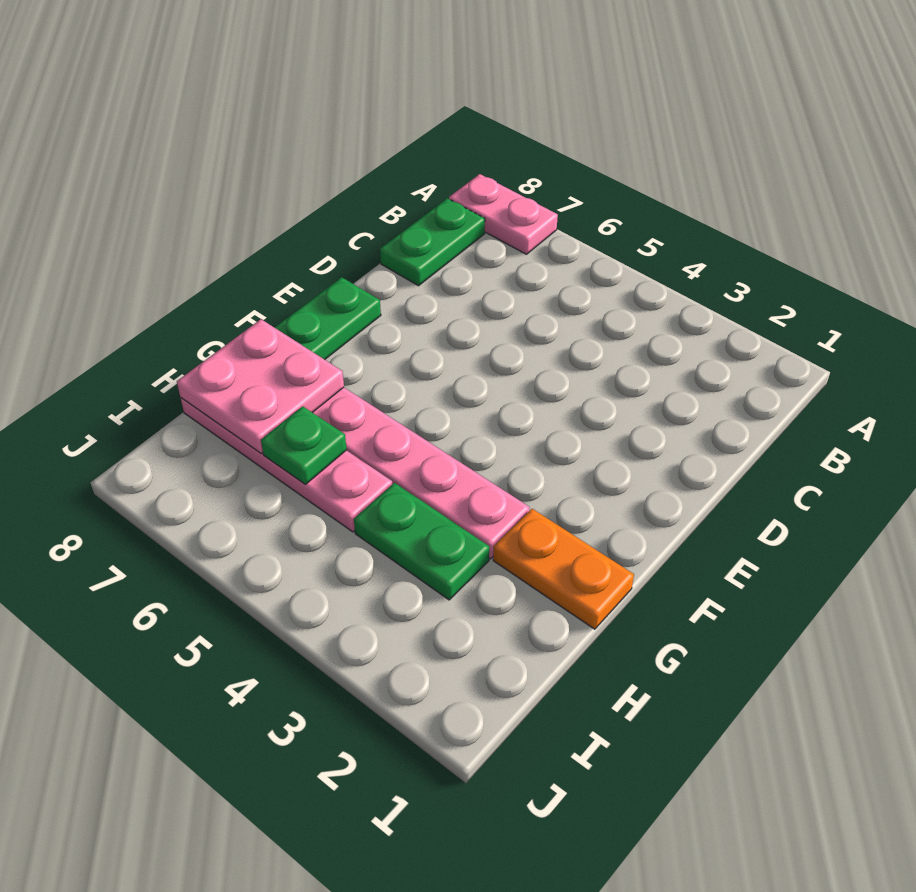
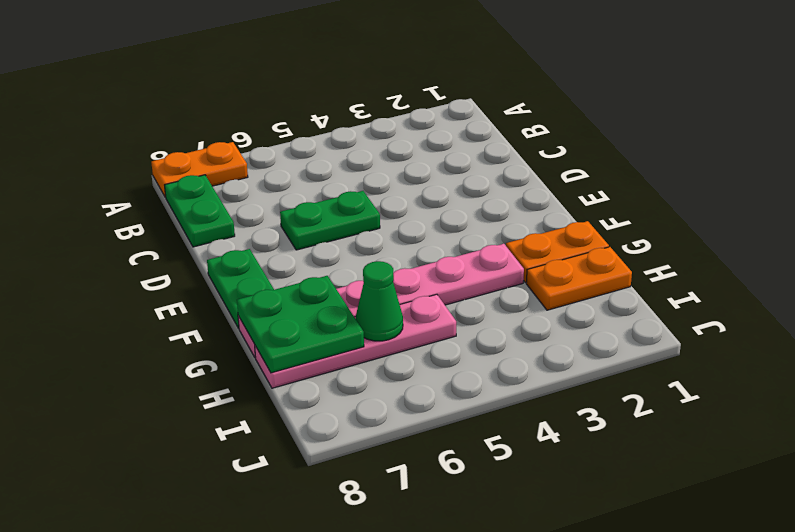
pink plate A7:A8 level 1 -> orange plate A7:A8 level 1
pink plate G7:H8 level 2 -> green plate G7:H8 level 2
none -> orange plate H1:H2 level 1
green plate H3:H4 level 1 -> green plate D5:D6 level 1
green plate H6 level 2 -> green cone H6 level 2

